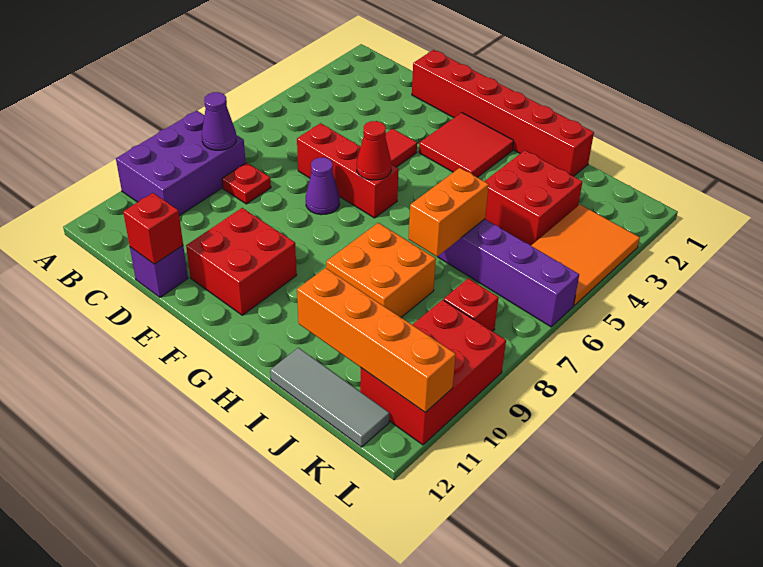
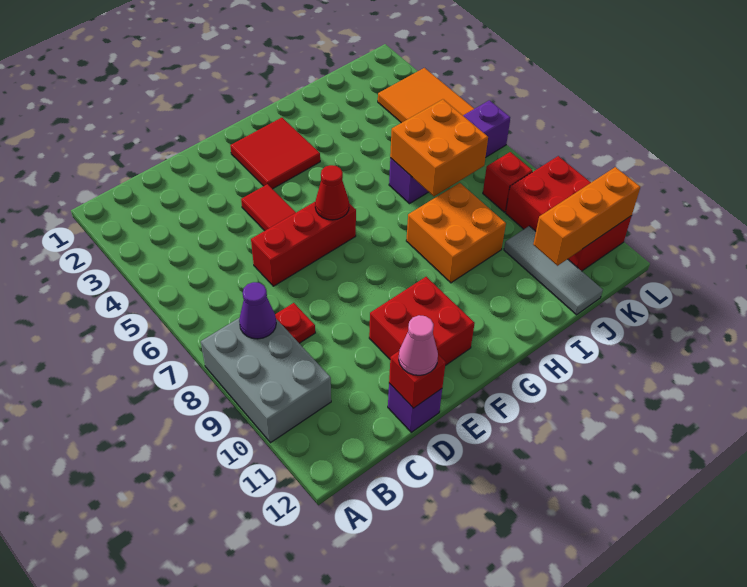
purple brick A8:B10 level 1 -> grey brick A8:B10 level 1
red brick D1:I1 level 1 -> none
none -> pink cone D12 level 3
purple cone E7 level 1 -> none
red brick I3:J4 level 1 -> none
orange brick I6:I7 level 2 -> orange brick I6:J7 level 2
orange brick I11:L11 level 2 -> orange brick J11:L11 level 2
grey tile I12:K12 level 1 -> grey tile J10:J12 level 1

